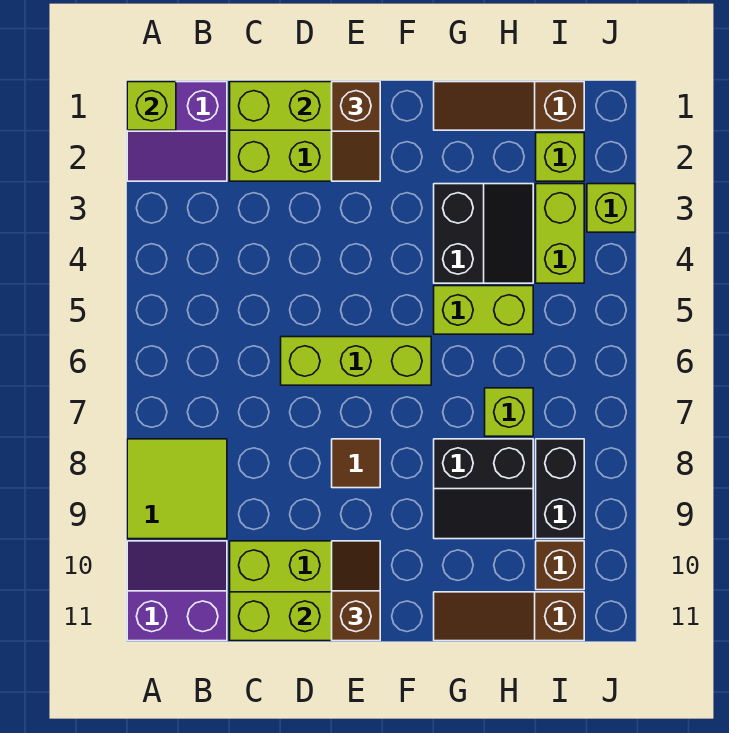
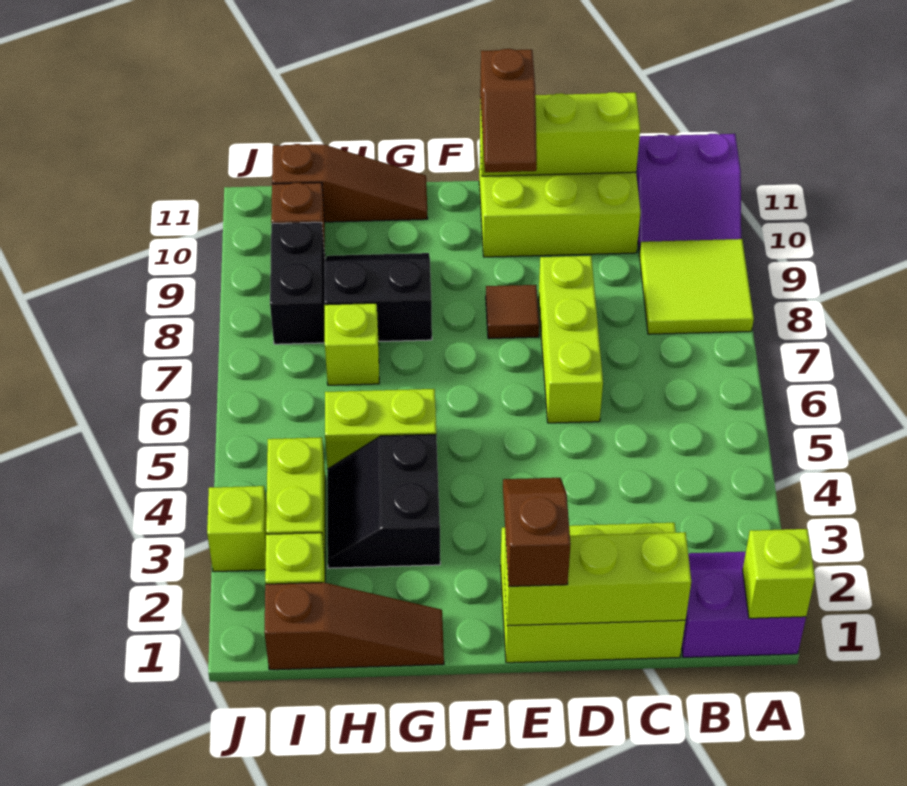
lime brick D6:F6 level 1 -> lime brick D6:D8 level 1

